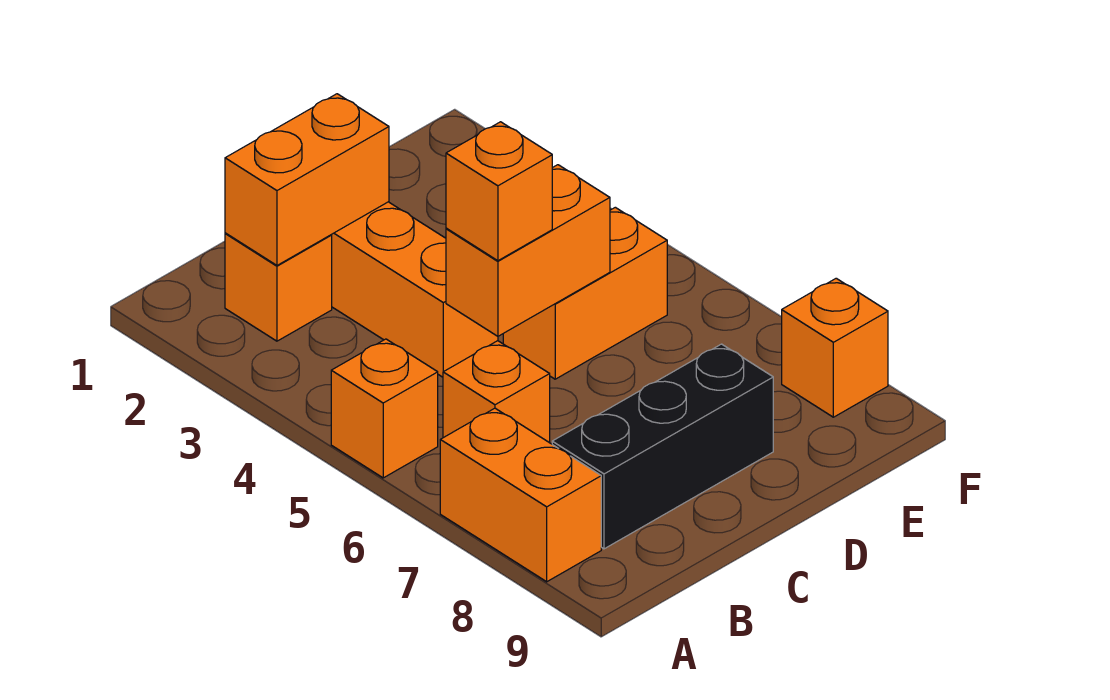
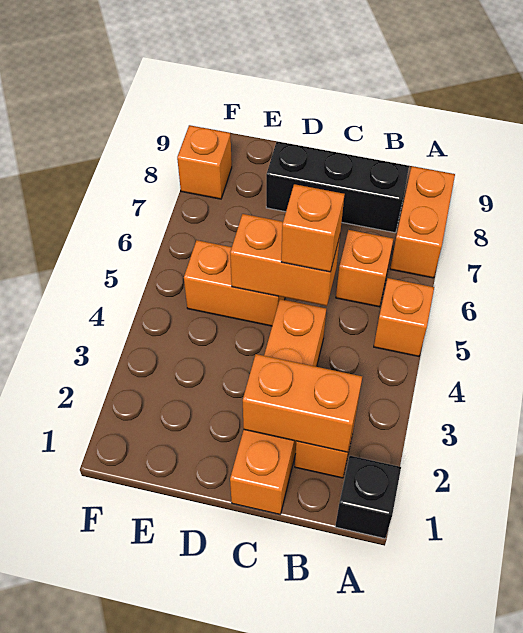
none -> black brick A1 level 1

